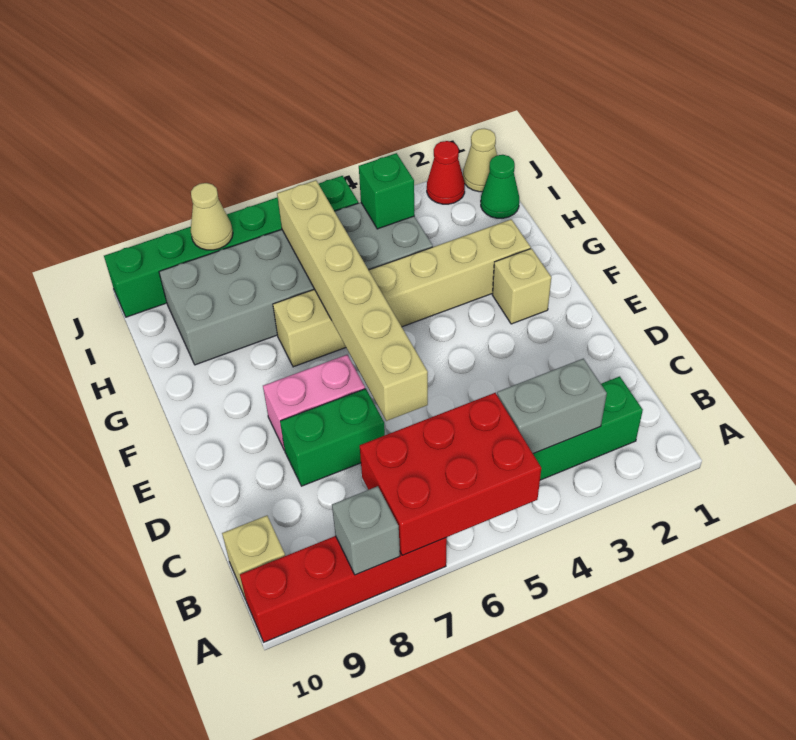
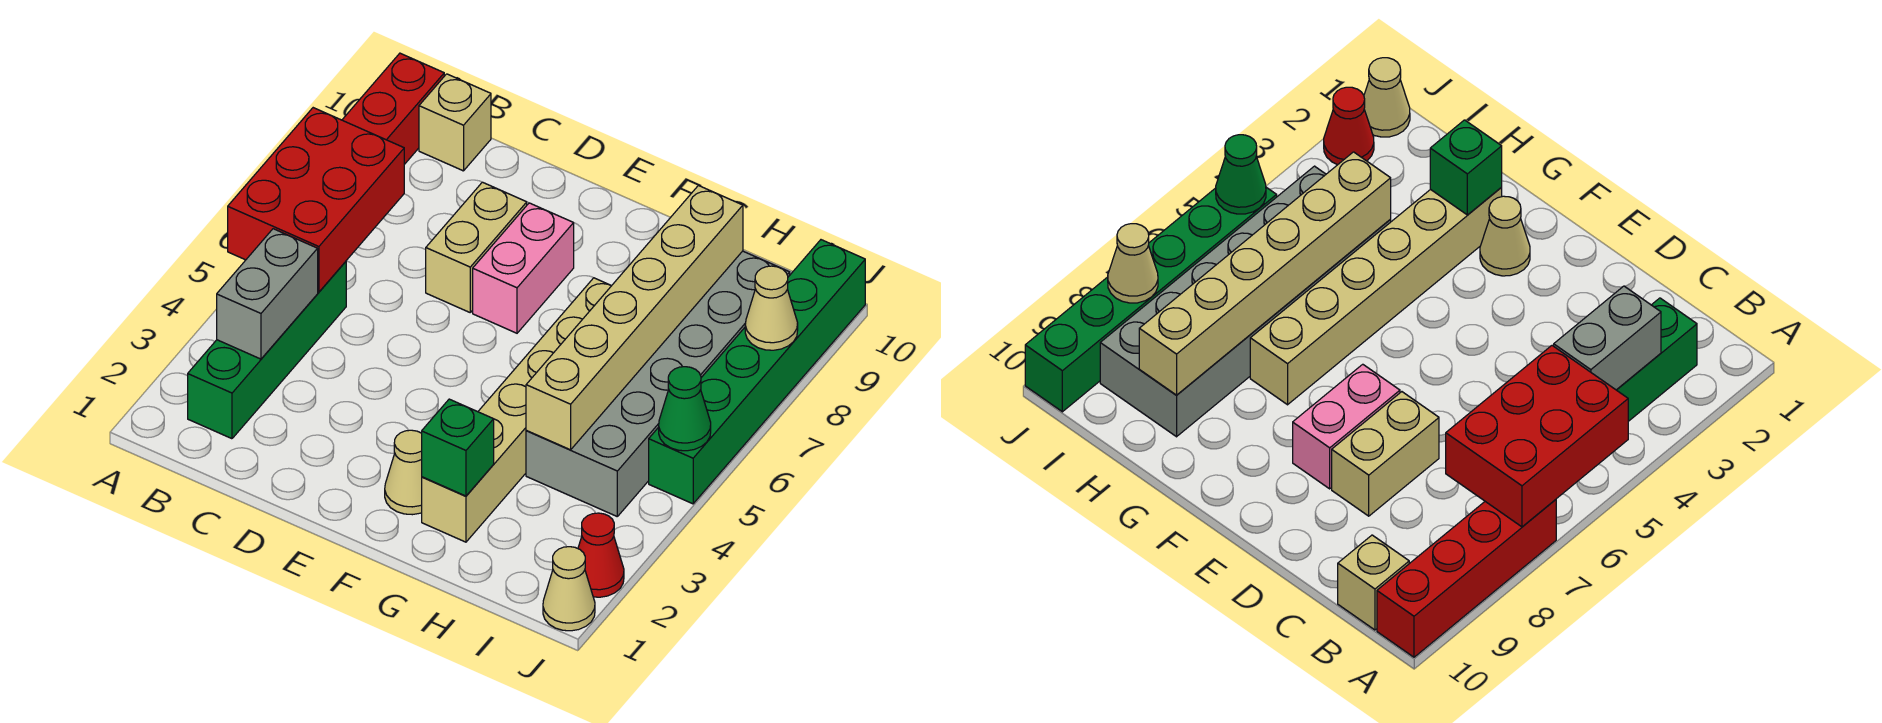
grey brick A8 level 2 -> none
tan brick D6:I6 level 2 -> tan brick H4:H9 level 2
green brick D7:D8 level 1 -> tan brick D7:D8 level 1
tan brick F2 level 1 -> tan cone F2 level 1
green cone I1 level 1 -> green cone J5 level 2
green brick I4 level 2 -> green brick G2 level 2

